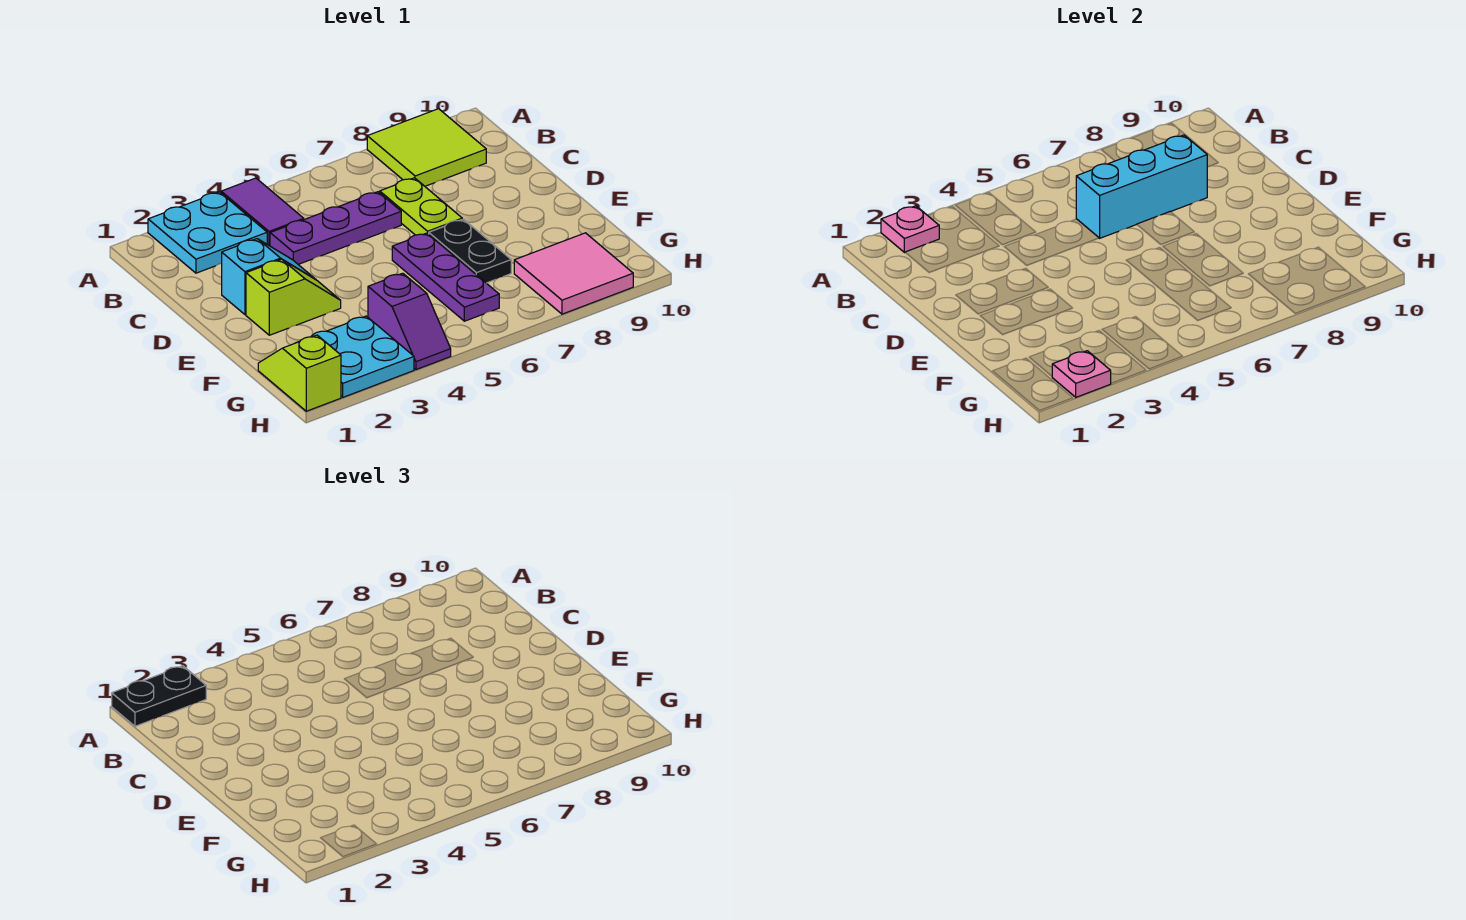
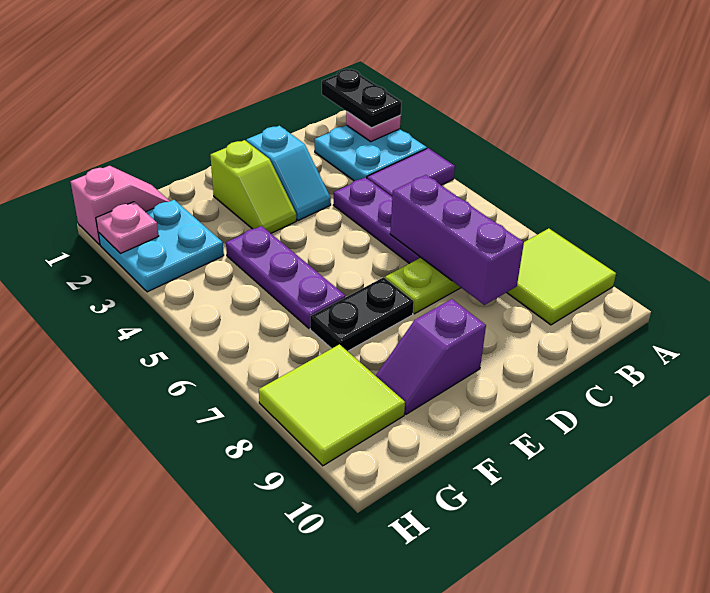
cyan brick C6:C8 level 2 -> purple brick C6:C8 level 2
purple plate E6:G6 level 1 -> purple plate F4:F6 level 1
lime slope G1:H1 level 1 top H -> pink slope G1:H1 level 1 top H
purple slope G4:H4 level 1 top G -> purple slope E9:F9 level 1 top E
pink tile G8:H9 level 1 -> lime tile G8:H9 level 1

